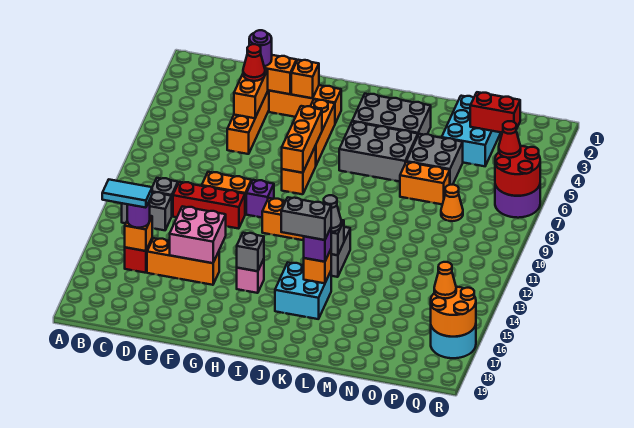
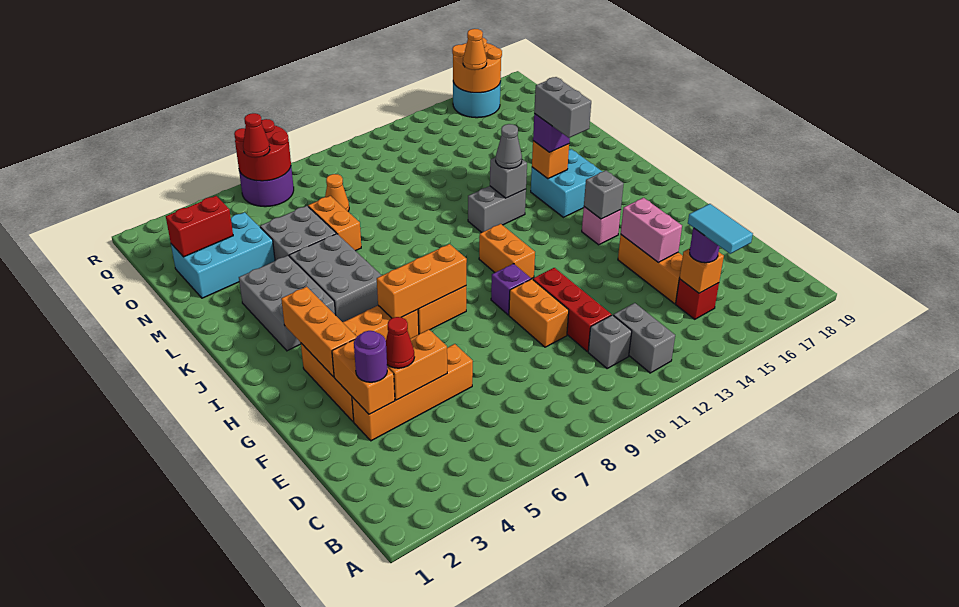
pink brick E14:F15 level 2 -> pink brick E15:F15 level 2
orange brick G3 level 2 -> orange brick G3:I3 level 2
red brick O3:P3 level 2 -> red brick O2:O3 level 2

